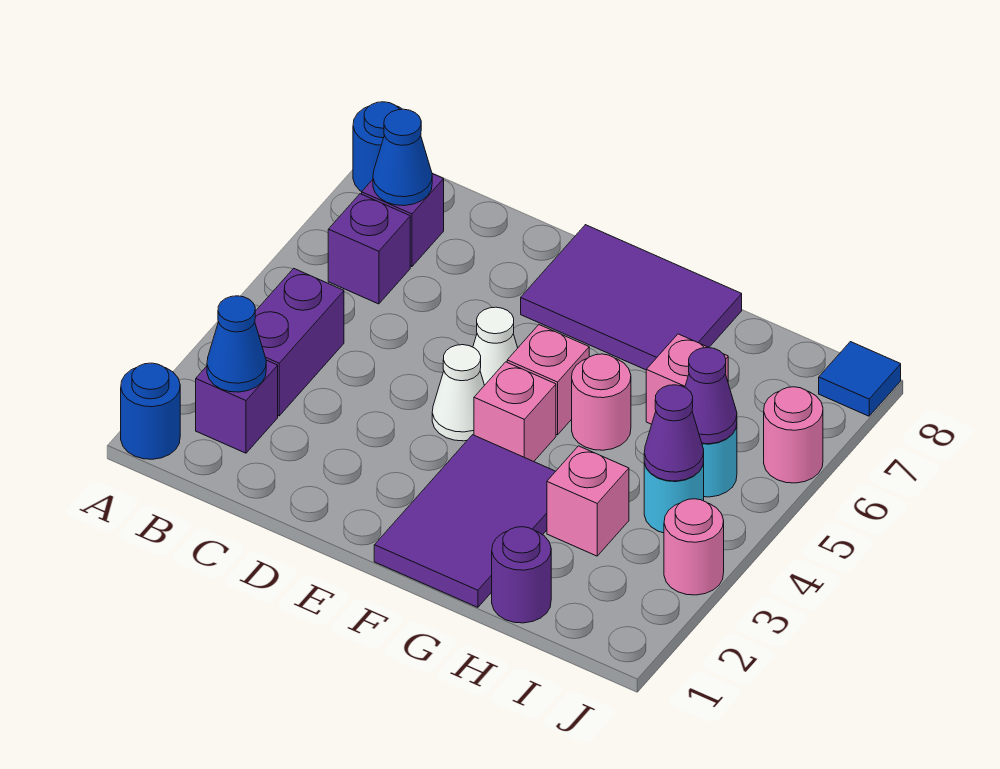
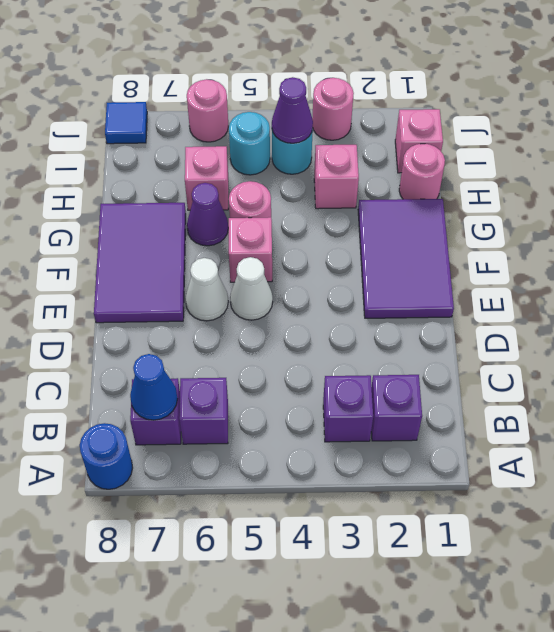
blue round brick A1 level 1 -> none
blue cone B2 level 2 -> none
purple brick B3:B4 level 1 -> purple brick B3 level 1
white cone E4 level 1 -> white cone E6 level 1
purple tile F1:G3 level 1 -> purple tile E1:G2 level 1
pink brick F4 level 1 -> pink brick I1 level 1
purple round brick H1 level 1 -> pink round brick H1 level 1
purple cone I5 level 2 -> purple cone G6 level 1

